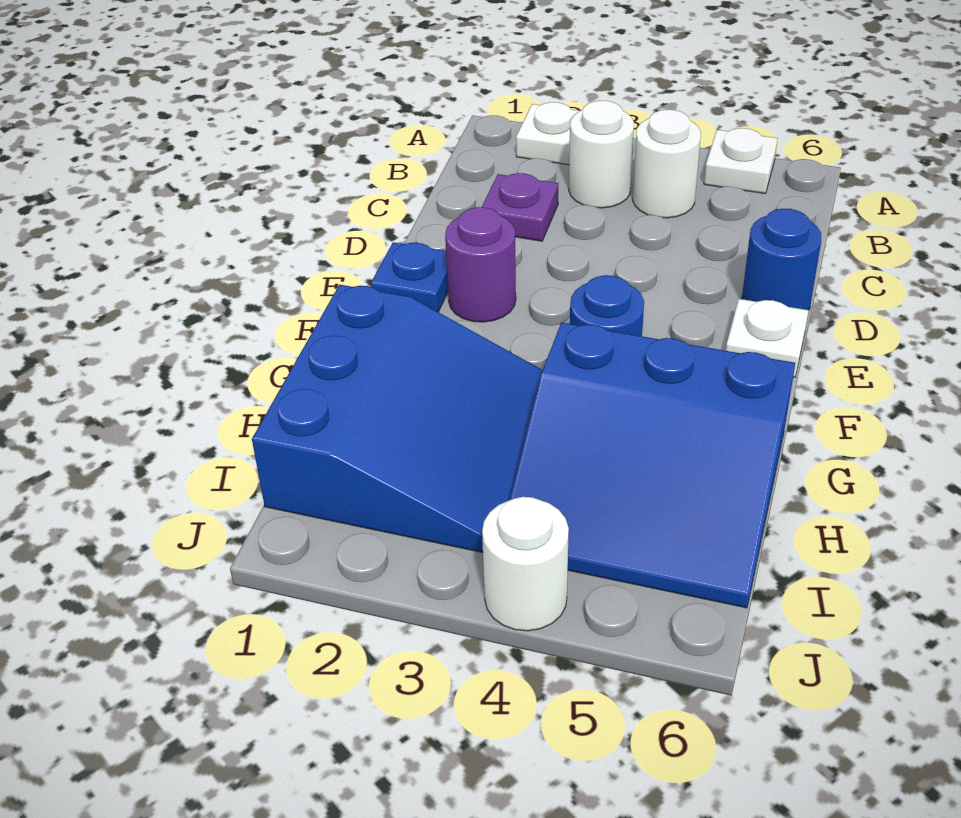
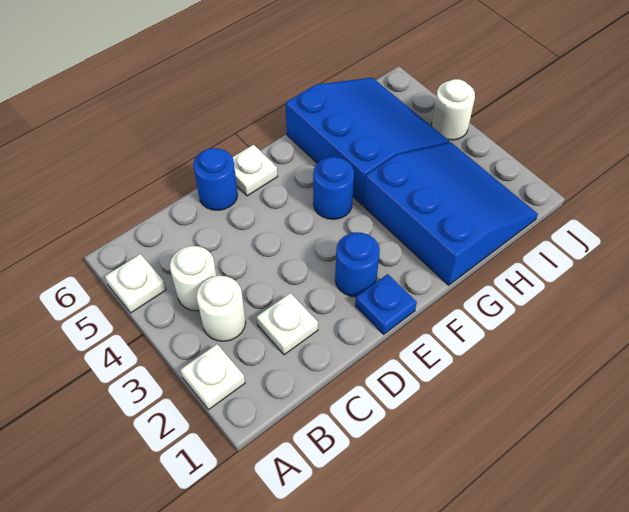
purple plate C2 level 1 -> white plate C2 level 1
purple round brick E2 level 1 -> blue round brick E2 level 1
blue slope G1:I3 level 1 top 1 -> blue slope G1:I3 level 1 top G

